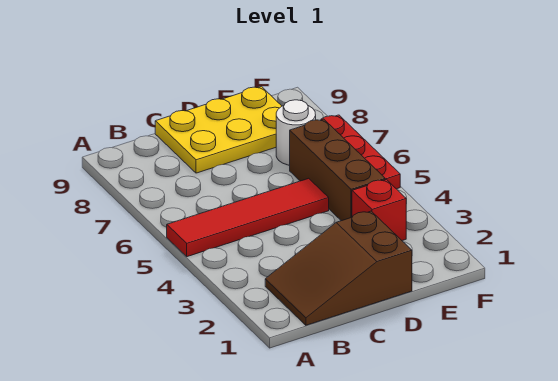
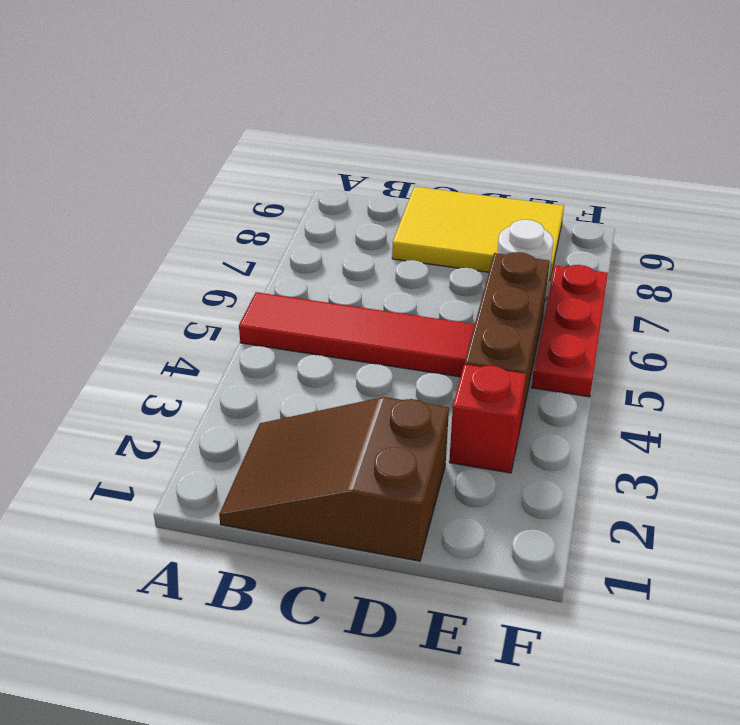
yellow plate C8:E9 level 1 -> yellow tile C8:E9 level 1

